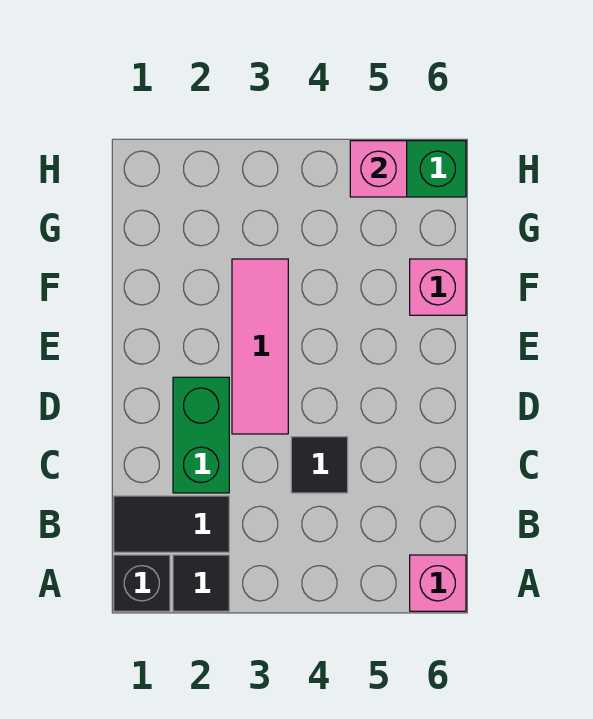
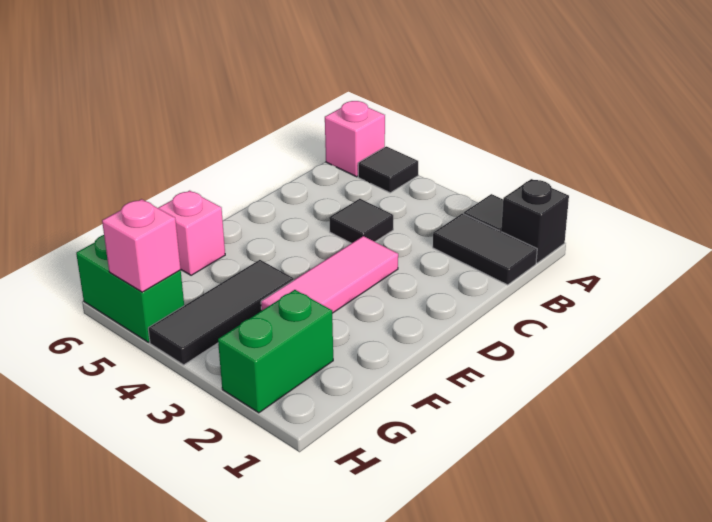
none -> black tile A5 level 1
green brick C2:D2 level 1 -> green brick G2:H2 level 1
none -> black tile F4:H4 level 1

